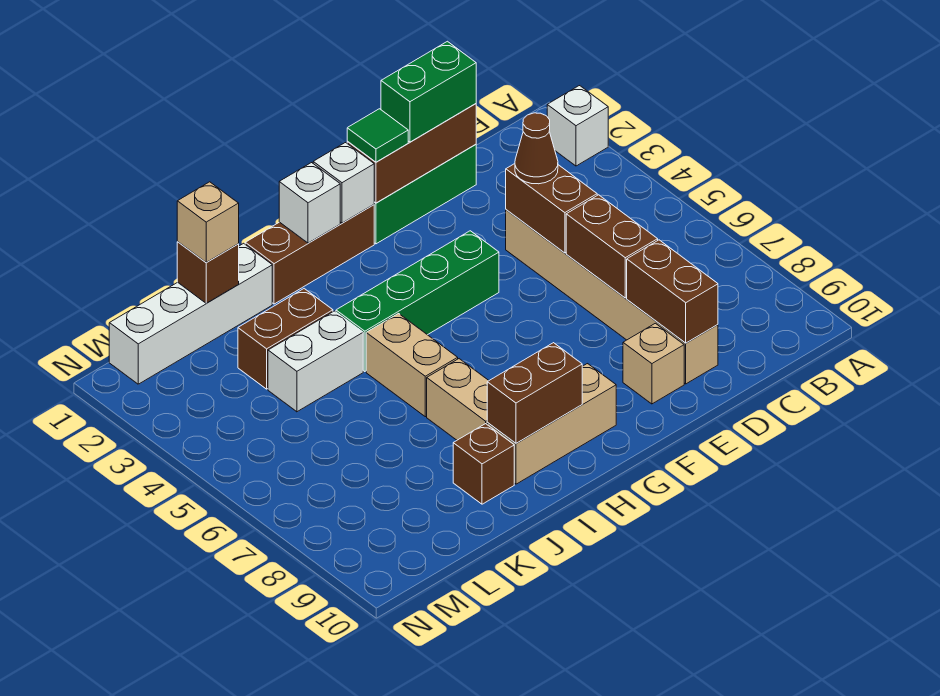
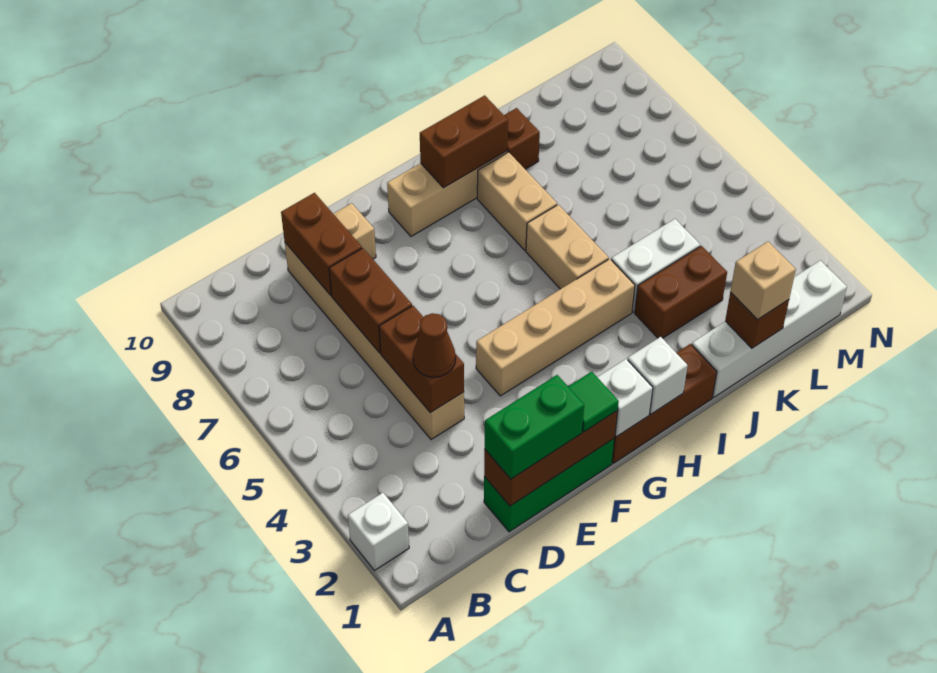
green brick F4:I4 level 1 -> tan brick F4:I4 level 1

